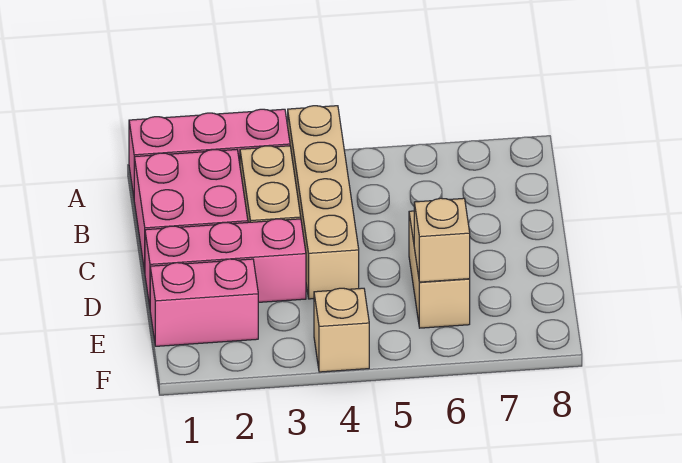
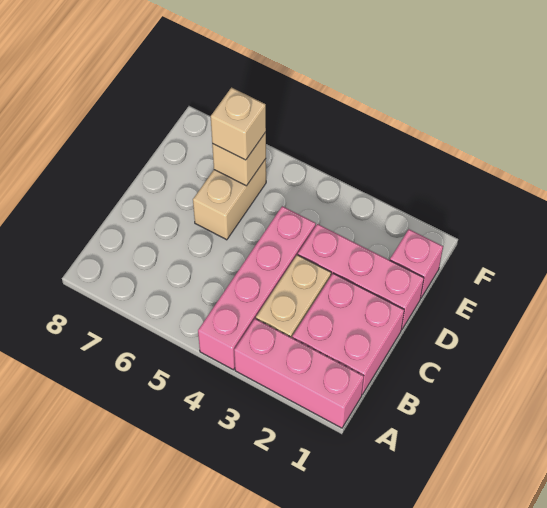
tan brick A4:D4 level 1 -> pink brick A4:D4 level 1
pink brick E1:E2 level 1 -> pink brick E1 level 1
tan brick F4 level 1 -> tan brick E6 level 3

